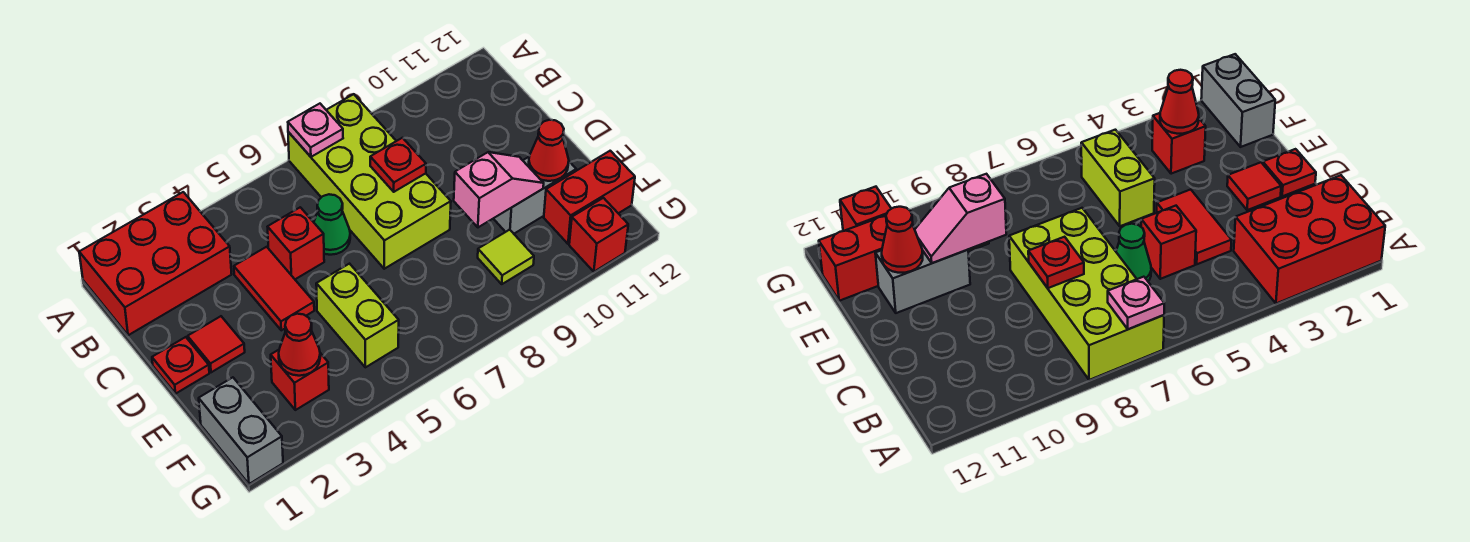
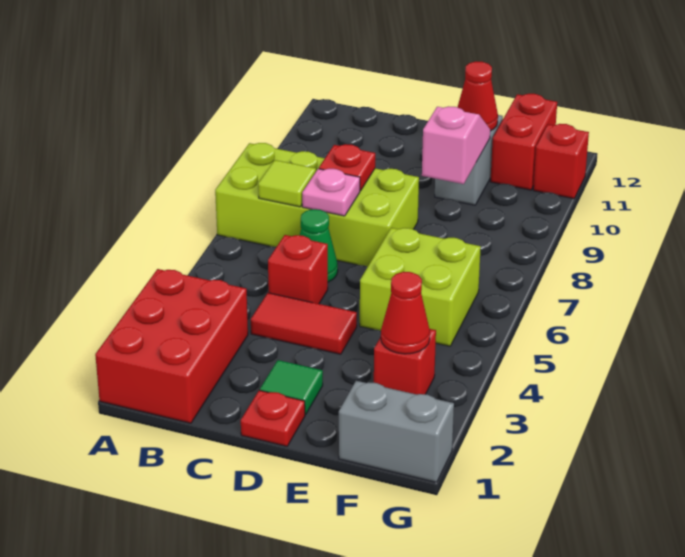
pink plate A7 level 2 -> pink plate C7 level 2
red tile D2 level 1 -> green tile D2 level 1
lime brick E5:F5 level 1 -> lime brick E5:F6 level 1
lime tile F9 level 1 -> lime tile B7 level 2

